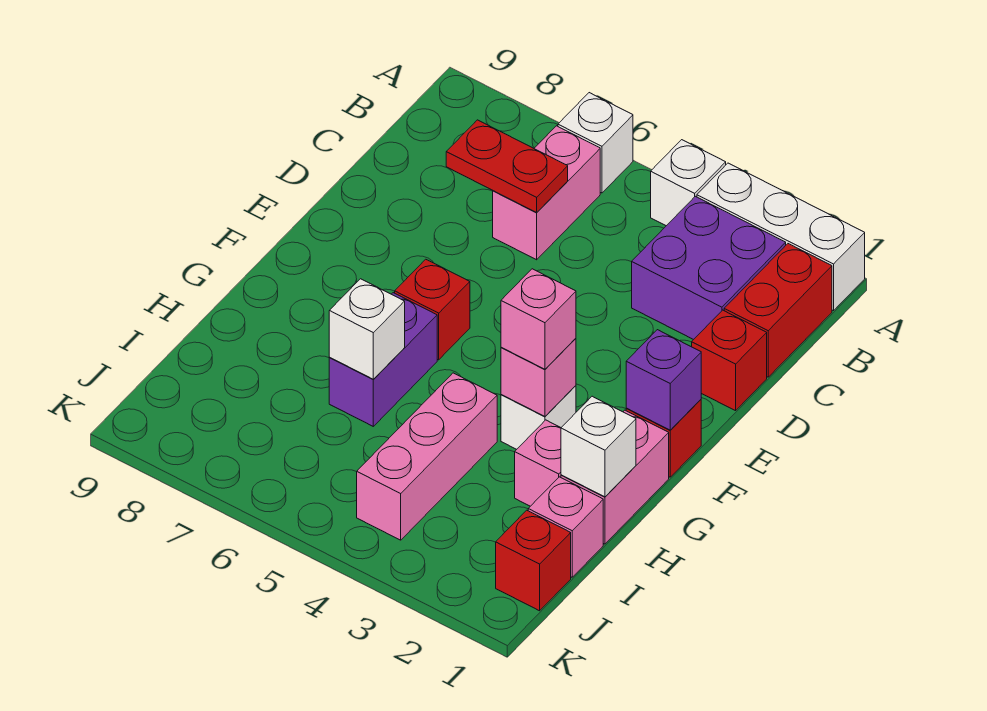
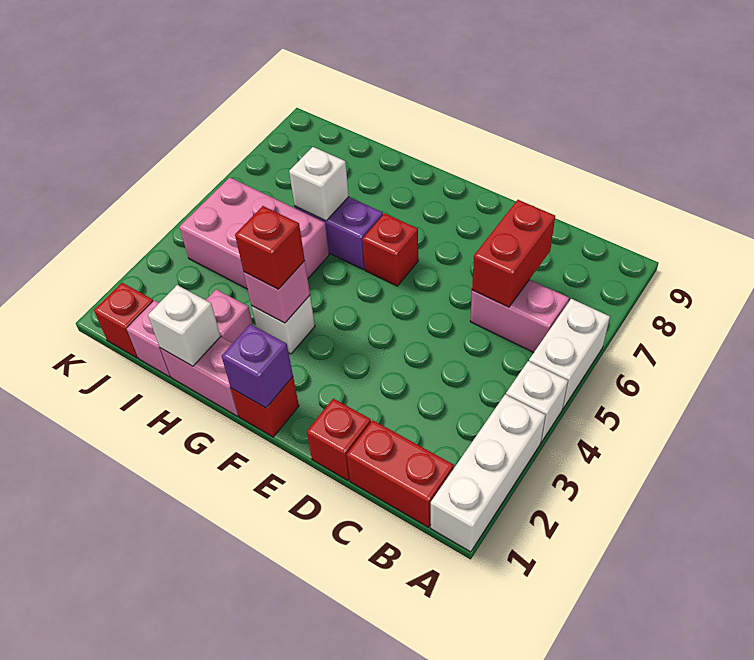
white brick A6 level 1 -> white brick A5:A6 level 1
purple brick B2:C3 level 1 -> none
red plate C6:C7 level 2 -> red brick C6:C7 level 2
pink brick G3 level 3 -> red brick G3 level 3
pink brick H4:J4 level 1 -> pink brick H4:J5 level 1

